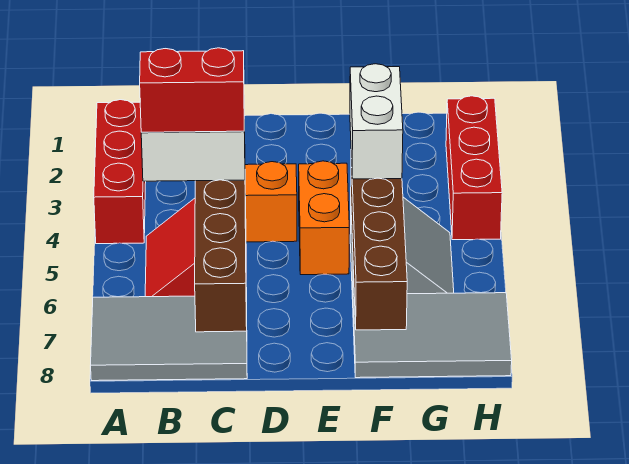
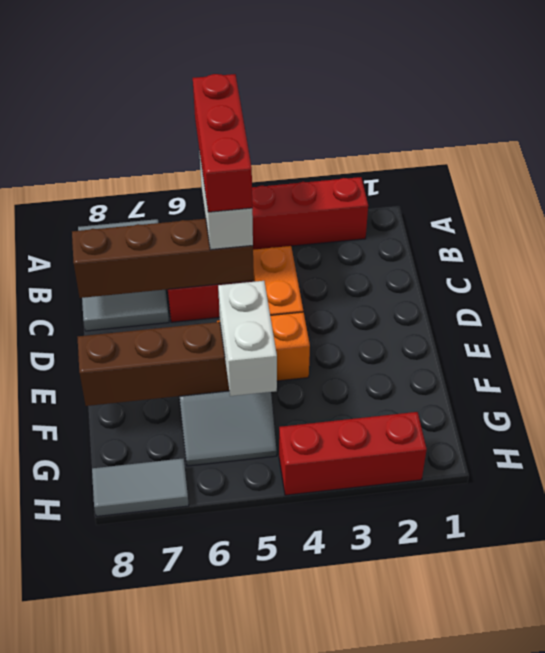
red brick B5:C5 level 4 -> red brick A5:C5 level 4
white brick F4:F5 level 3 -> white brick F5:G5 level 3
grey tile F7:H8 level 1 -> grey tile H7:H8 level 1

